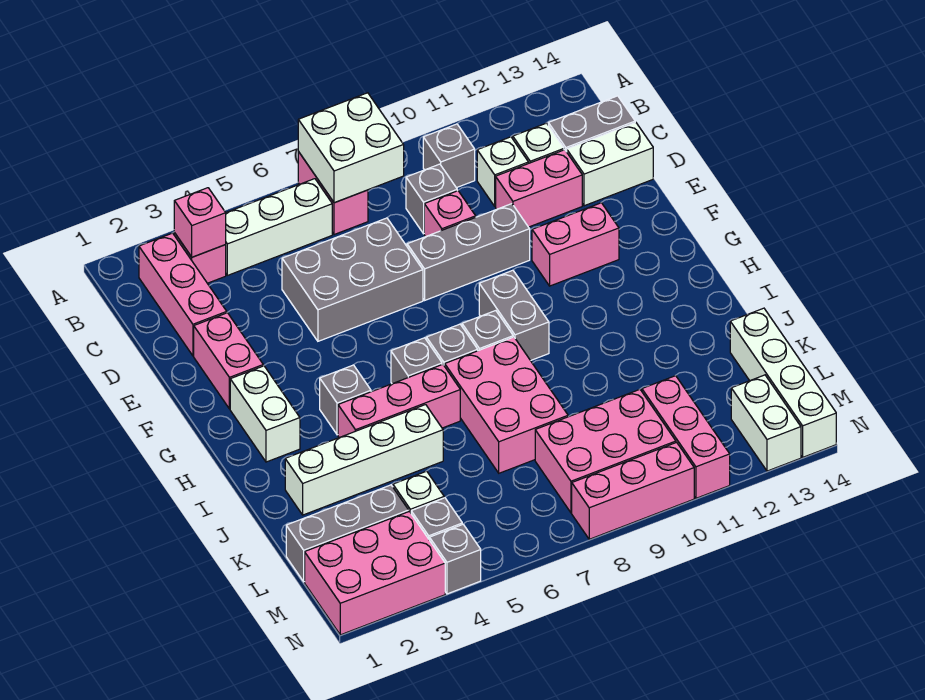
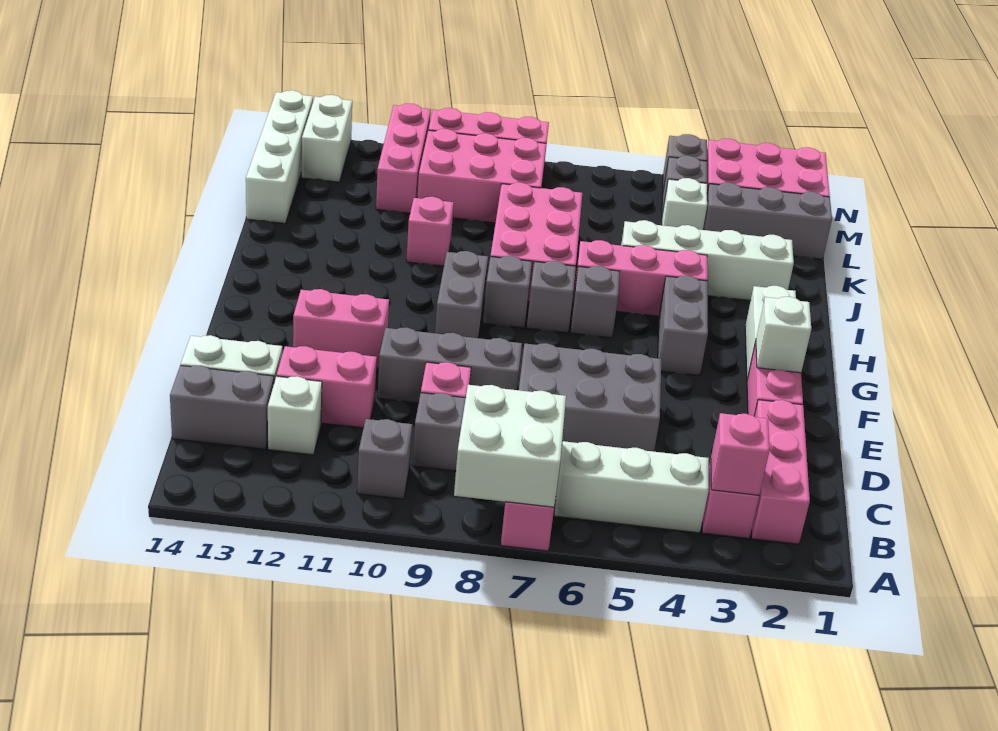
white brick C11 level 1 -> white brick F2 level 2
grey brick H4 level 1 -> grey brick G4:H4 level 1
none -> pink brick J10 level 1

